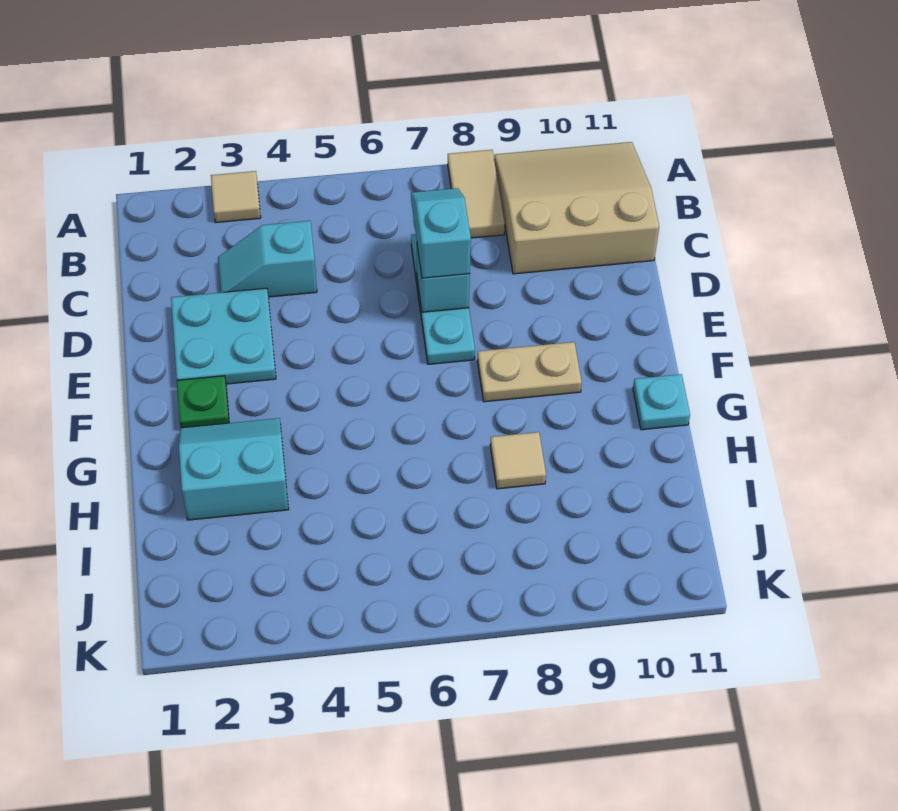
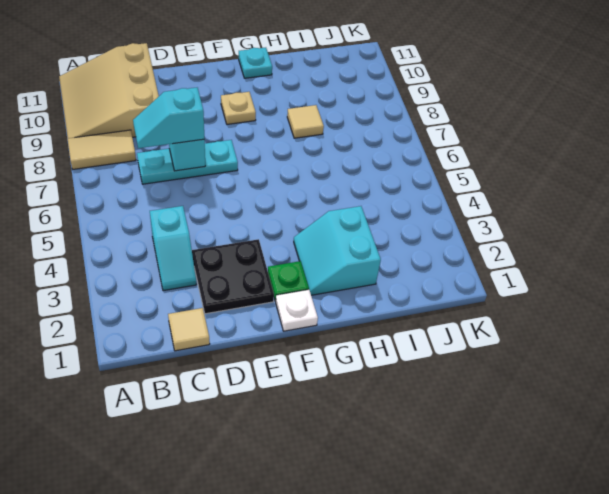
tan tile A3 level 1 -> tan tile C1 level 1
cyan plate D2:E3 level 1 -> black plate D2:E3 level 1
none -> white plate F1 level 1
tan plate F8:F9 level 1 -> tan plate F9 level 1

